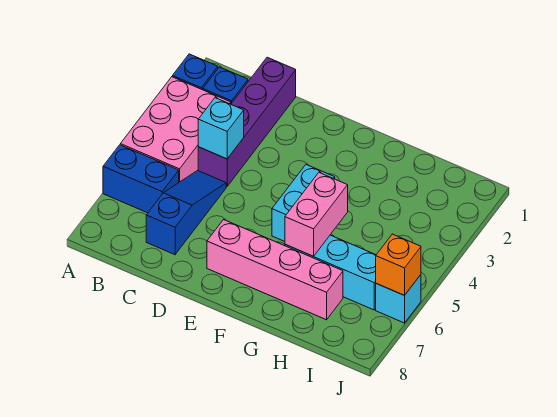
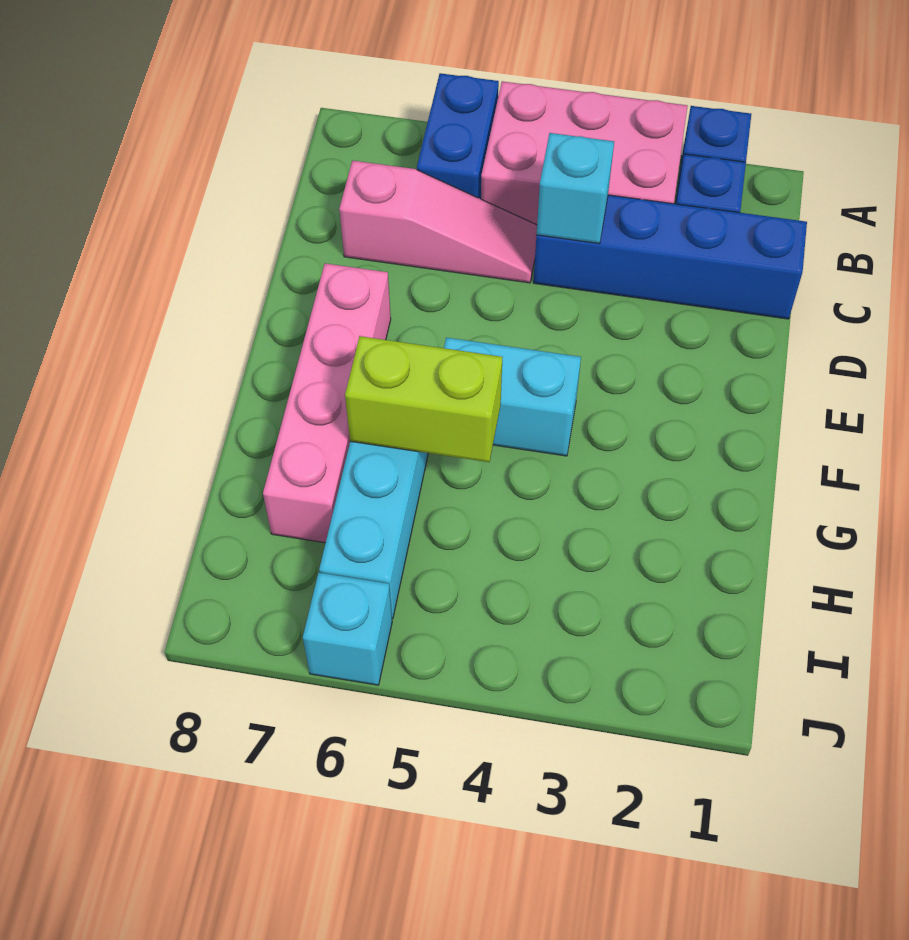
purple brick C1:C4 level 1 -> blue brick C1:C4 level 1
blue slope C5:C7 level 1 top 7 -> pink slope C5:C7 level 1 top 7
pink brick G5:G6 level 2 -> lime brick G5:G6 level 2
orange brick J6 level 2 -> none

